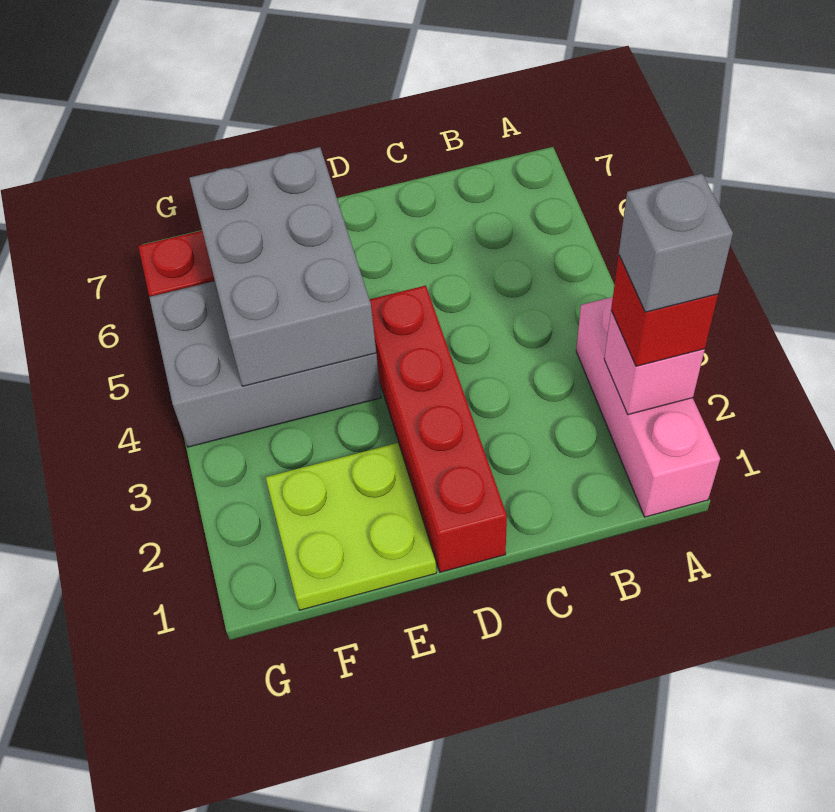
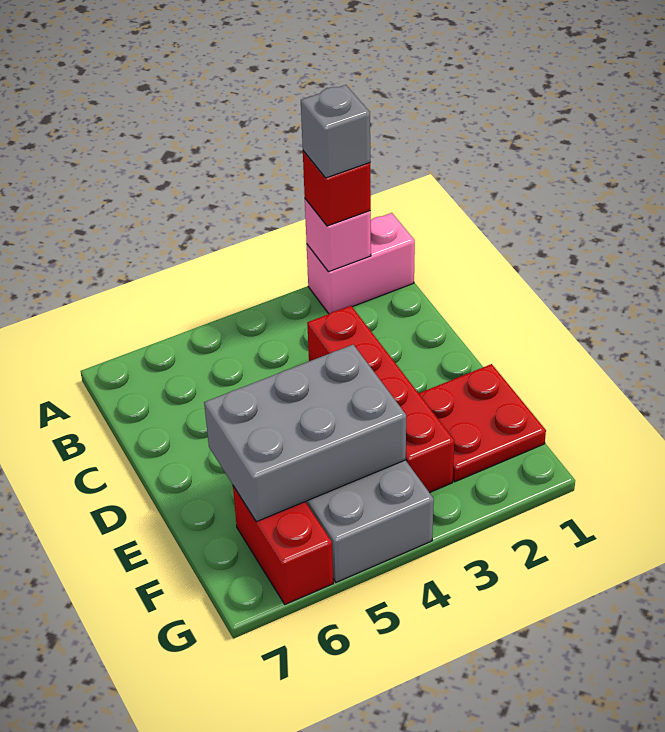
pink brick A1:A3 level 1 -> pink brick A1:A2 level 1
red brick D1:D4 level 1 -> red brick C3:F3 level 1
lime plate E1:F2 level 1 -> red plate E1:F2 level 1

